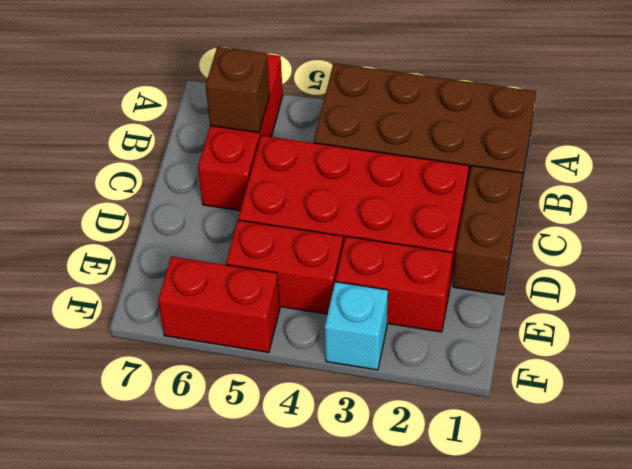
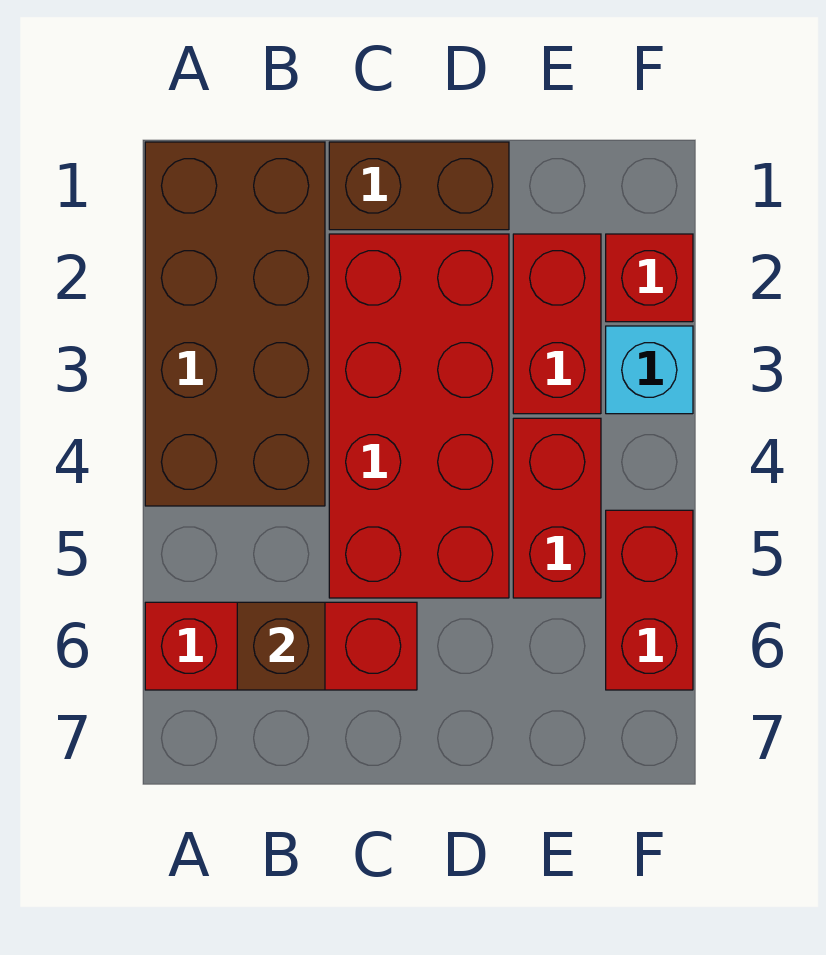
none -> red brick F2 level 1

